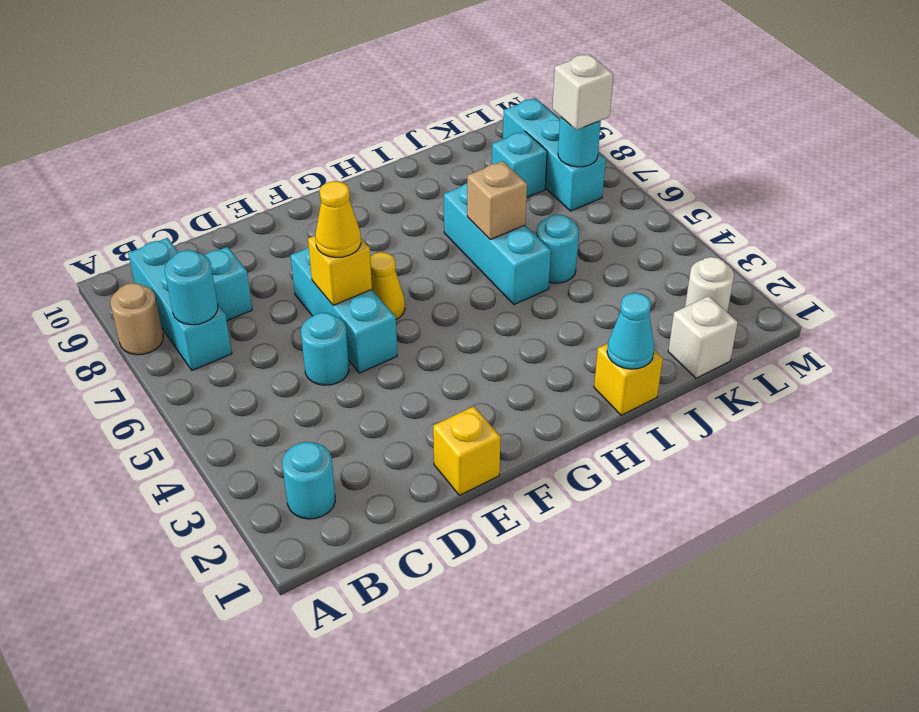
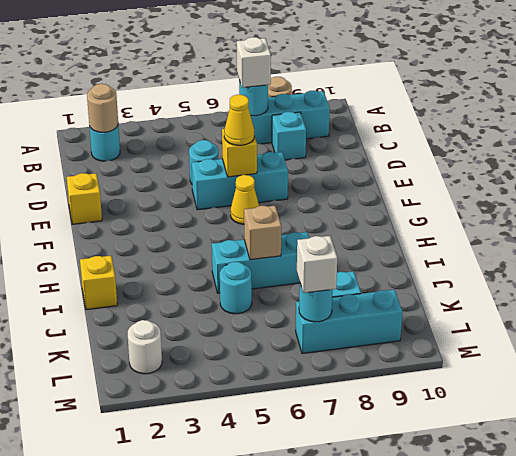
none -> tan round brick B2 level 2
cyan cone I1 level 2 -> none
white brick K1 level 1 -> white brick B7 level 3

